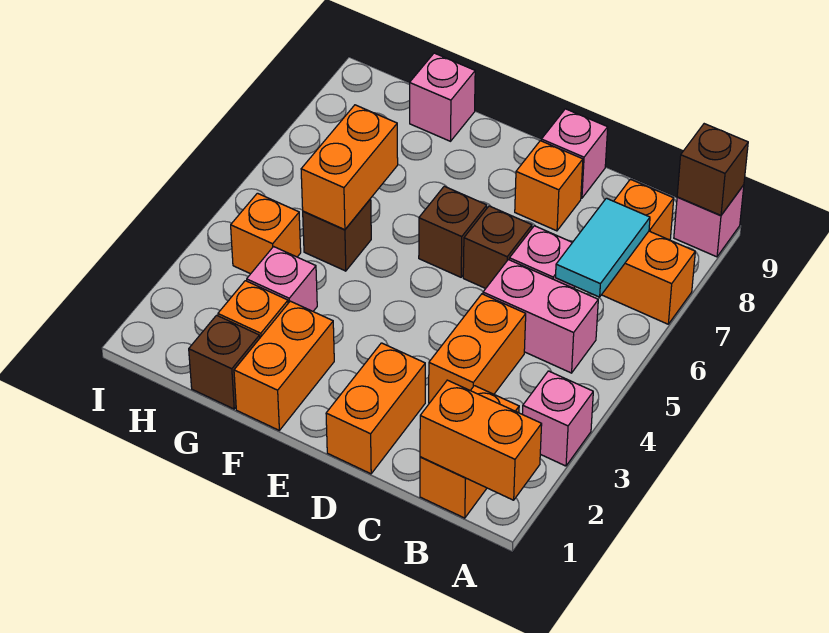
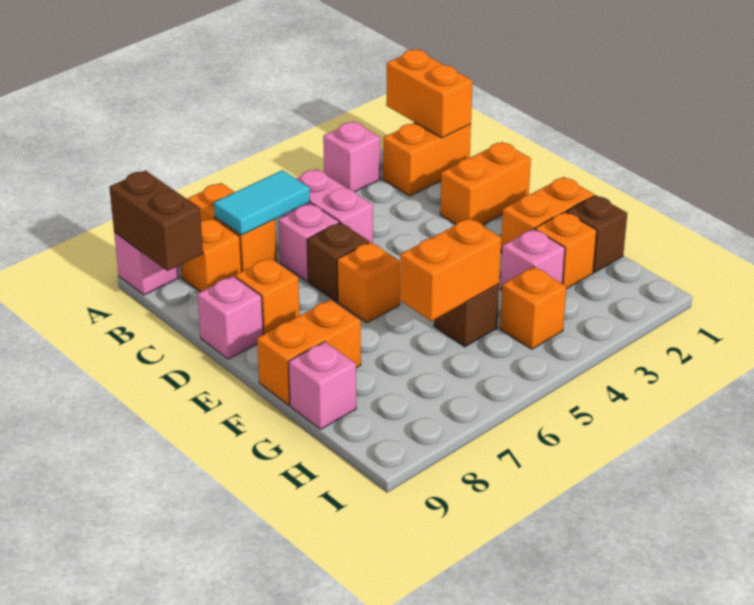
brown brick A9 level 2 -> brown brick A9:B9 level 2
orange brick C3:C4 level 1 -> orange brick F8:F9 level 1
brown brick E6 level 1 -> orange brick E6 level 1

